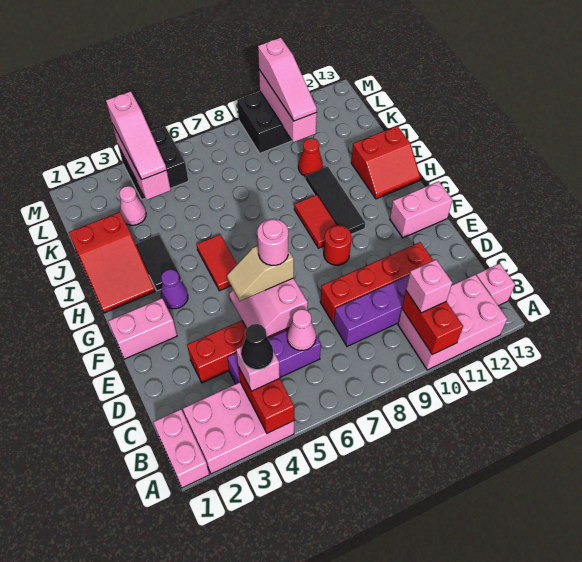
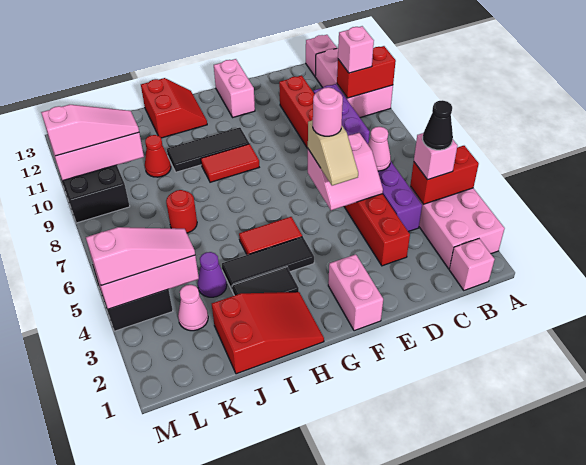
pink brick A1:B1 level 1 -> pink brick B1 level 1
red round brick F9 level 1 -> red round brick J7 level 1
purple cone G3 level 1 -> purple cone J4 level 1
none -> black tile G4:I4 level 1

